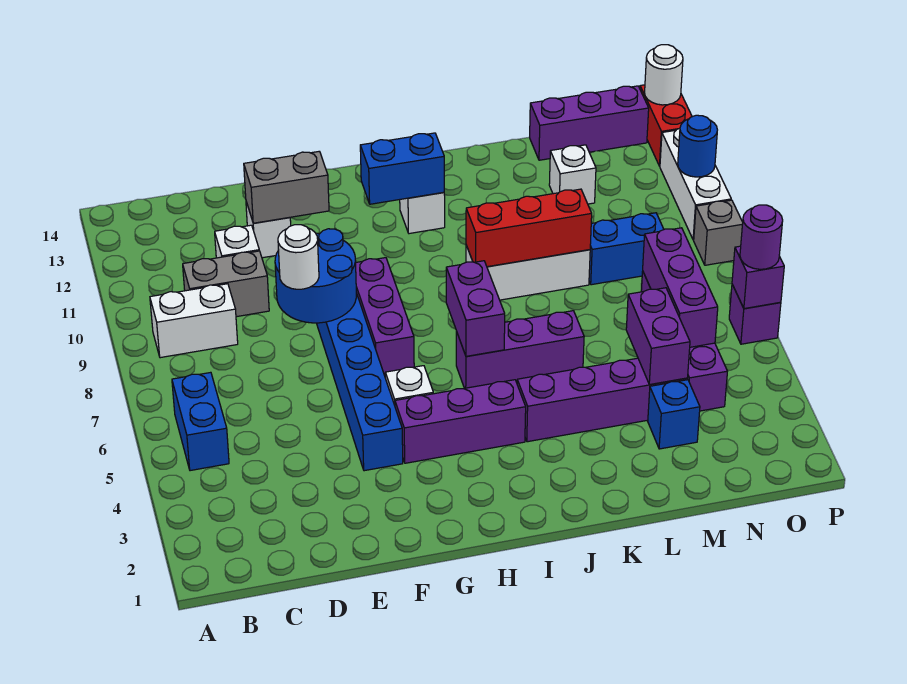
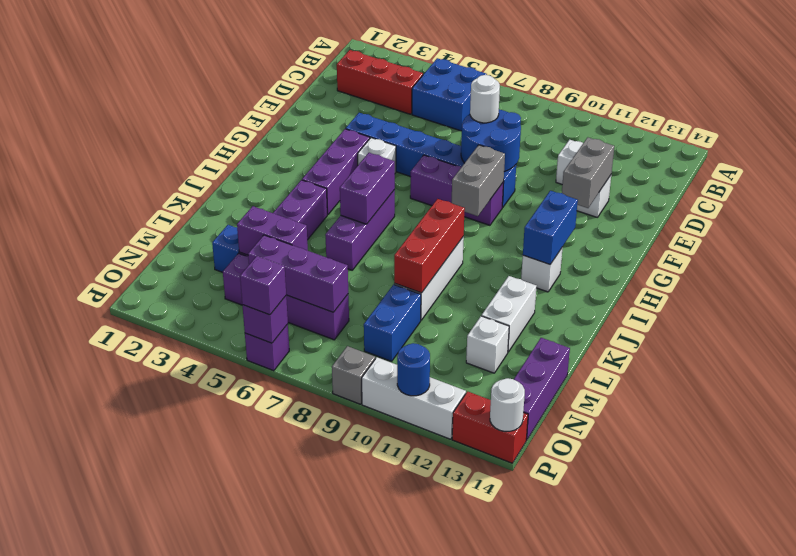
blue brick B5:B6 level 1 -> blue brick B5:C6 level 1
white brick B9:C9 level 1 -> white brick K12:L12 level 1
none -> red brick C2:C4 level 1
grey brick C10:D10 level 1 -> grey brick G9:H9 level 2
purple brick I6:I7 level 2 -> purple brick I6:J6 level 2
purple round brick P6 level 3 -> purple brick P6 level 3

